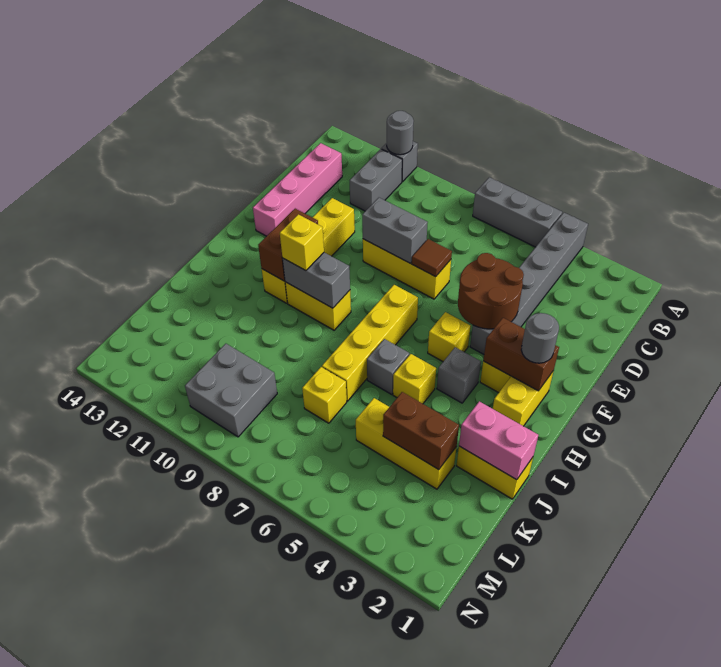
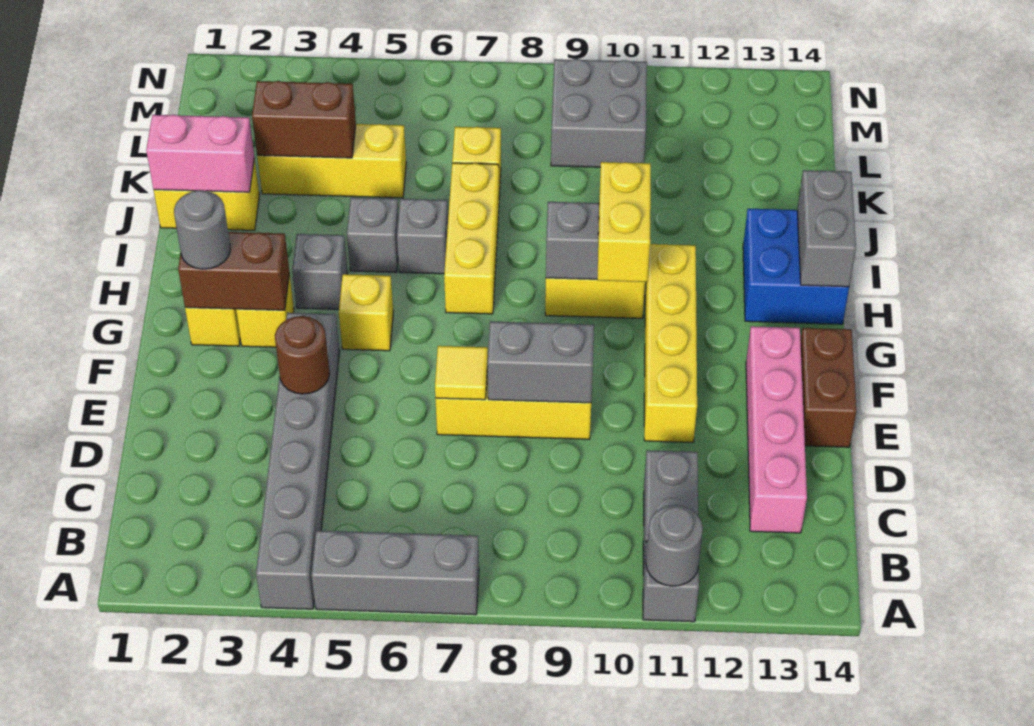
brown round brick E4:F5 level 2 -> brown round brick E4 level 2
brown tile E7 level 2 -> yellow tile E7 level 2
yellow brick G7:J7 level 1 -> yellow brick H7:J7 level 1
brown brick G11:H11 level 2 -> brown brick E14:F14 level 1
yellow brick H10 level 3 -> yellow brick G10:H10 level 3
none -> blue brick H13:I14 level 1
none -> grey brick H14:I14 level 2
yellow brick I5 level 1 -> grey brick I5 level 1

